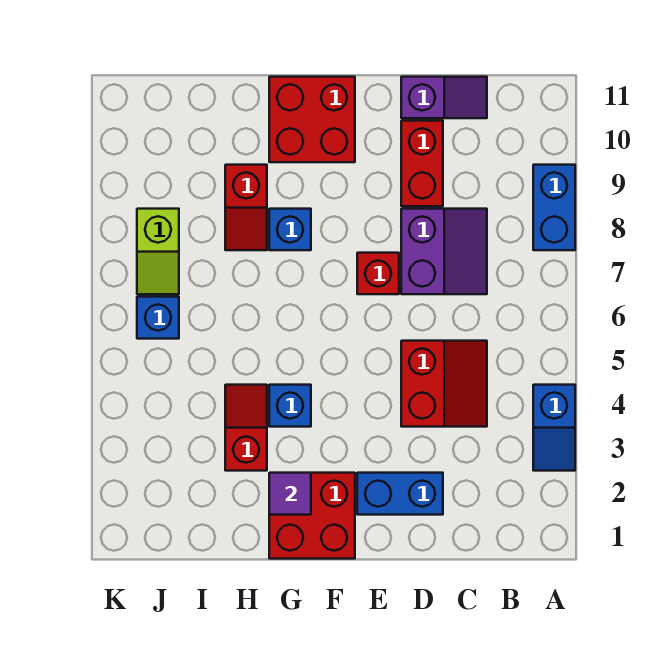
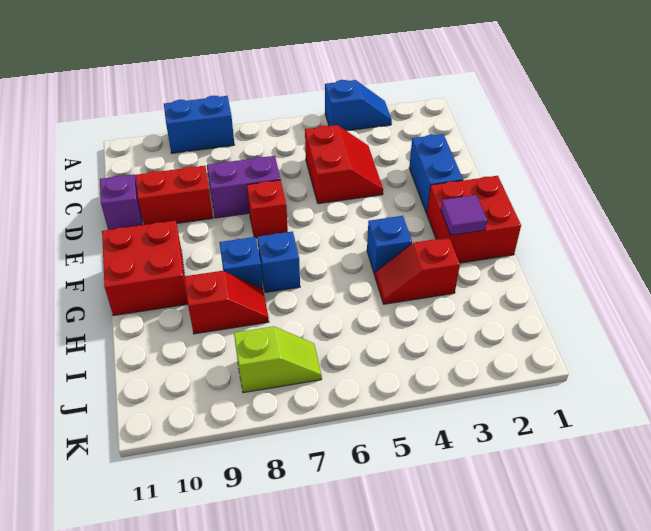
red slope C4:D5 level 1 top D -> red slope C4:D5 level 1 top 5
blue brick J6 level 1 -> blue brick G7 level 1

